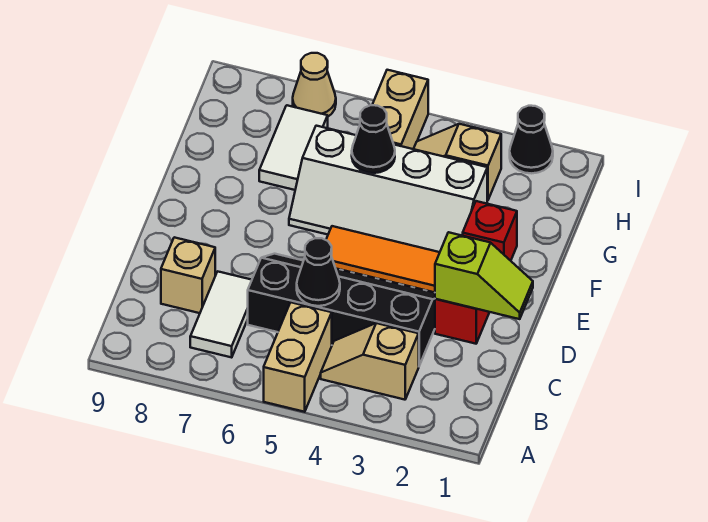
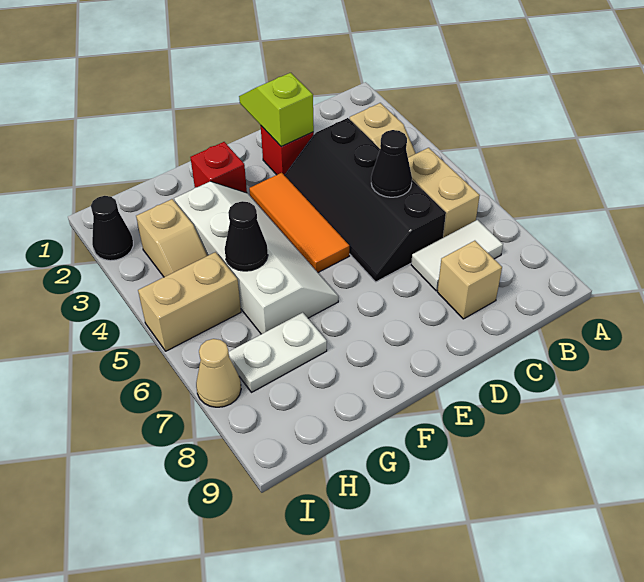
tan brick A5:B5 level 1 -> tan brick B5:B6 level 1
white tile G7:H7 level 1 -> white plate G7:H7 level 1

